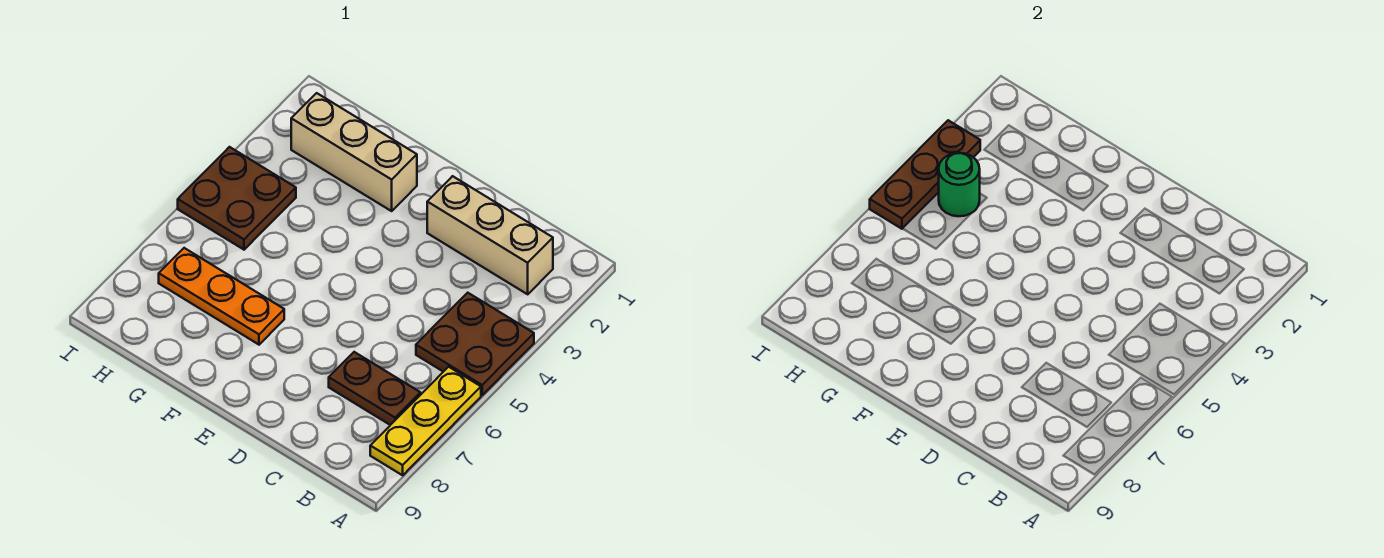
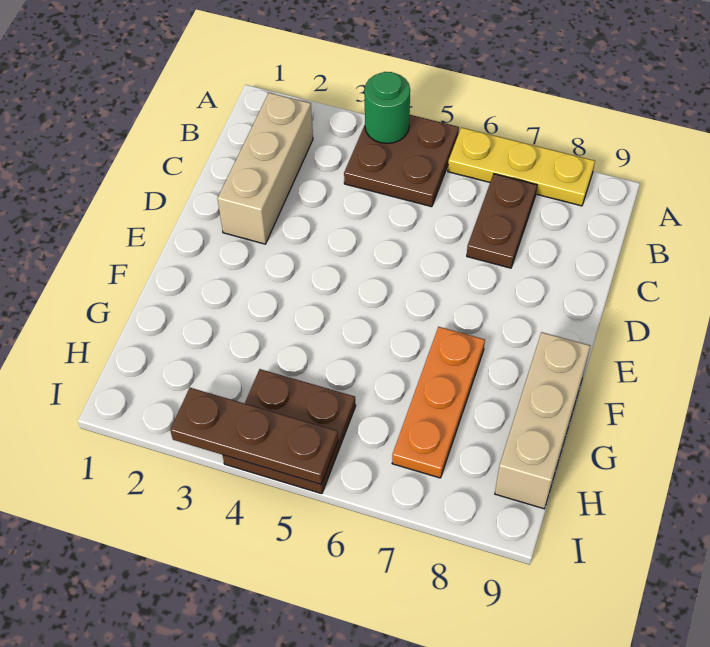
tan brick F2:H2 level 1 -> tan brick F9:H9 level 1
green round brick H4 level 2 -> green round brick A4 level 2

